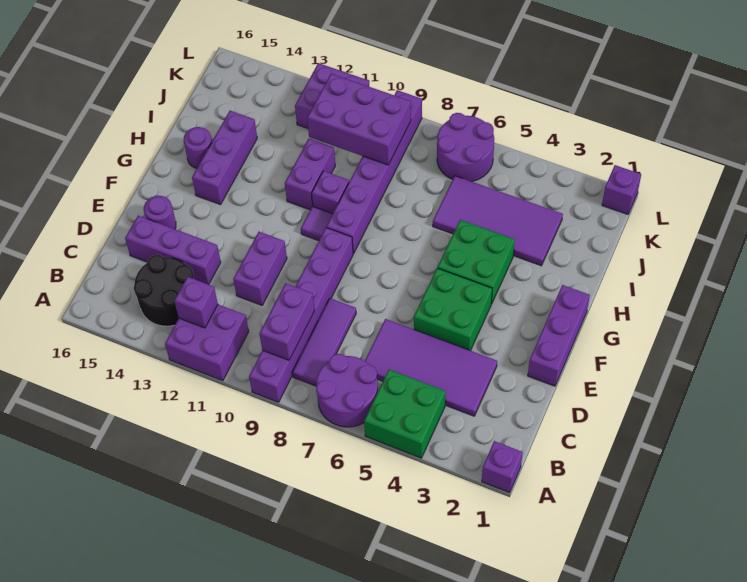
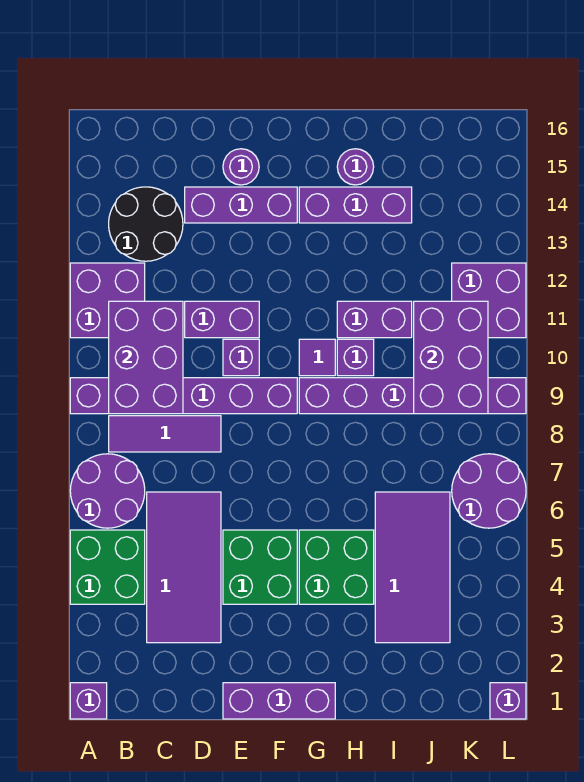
purple brick B9:C9 level 2 -> purple brick B9:C11 level 2
purple brick B12 level 2 -> purple brick E10 level 1
purple brick D13:D15 level 1 -> purple brick D14:F14 level 1

